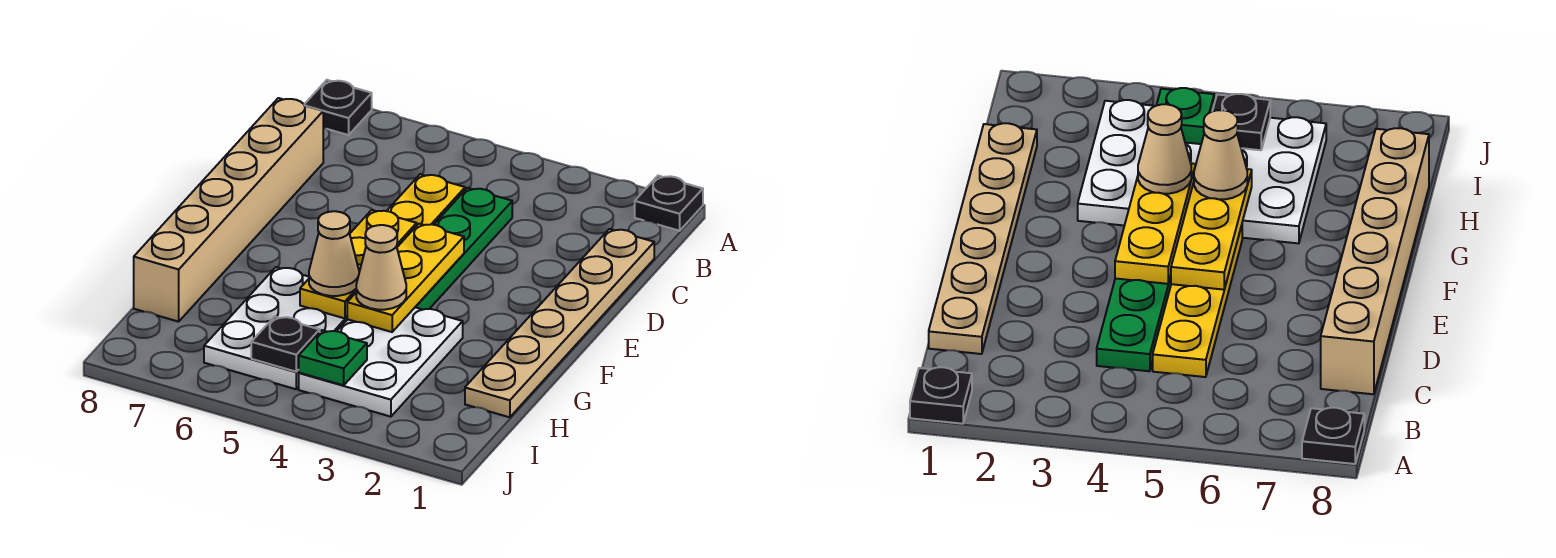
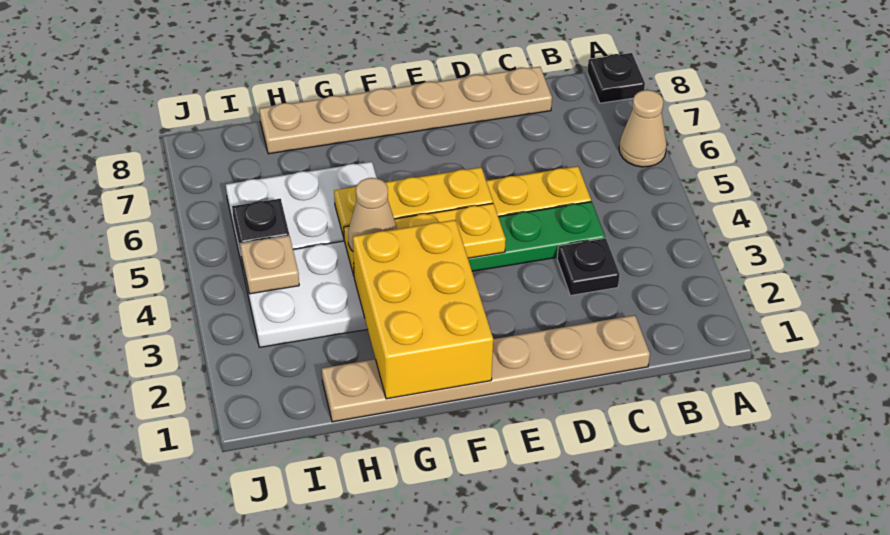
black plate A1 level 1 -> black plate C3 level 1
tan brick C8:H8 level 1 -> tan plate C8:H8 level 1
none -> yellow brick F1:G3 level 2
tan cone G5 level 3 -> tan cone A6 level 1
green plate I4 level 2 -> tan plate I4 level 2

